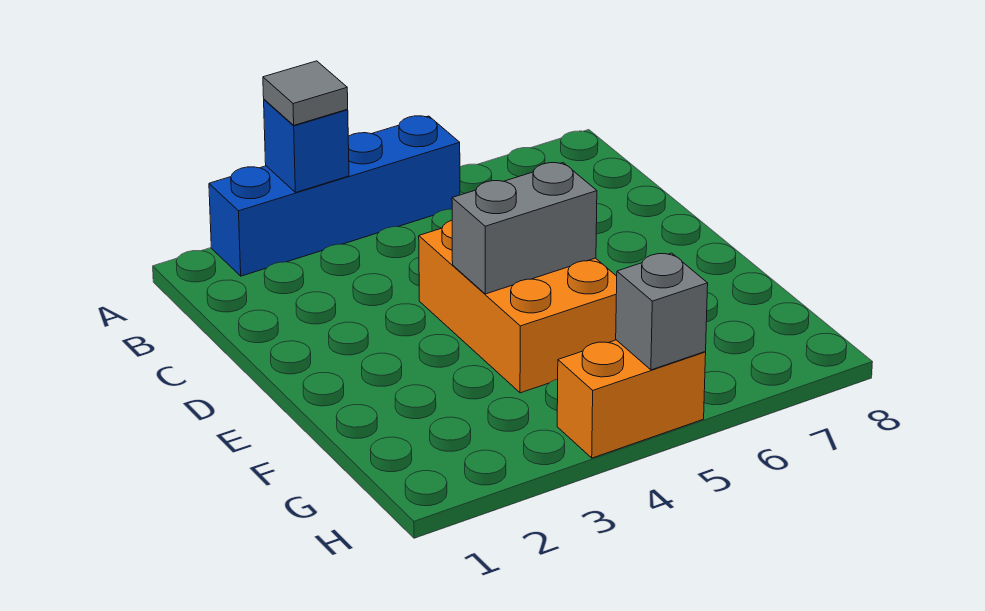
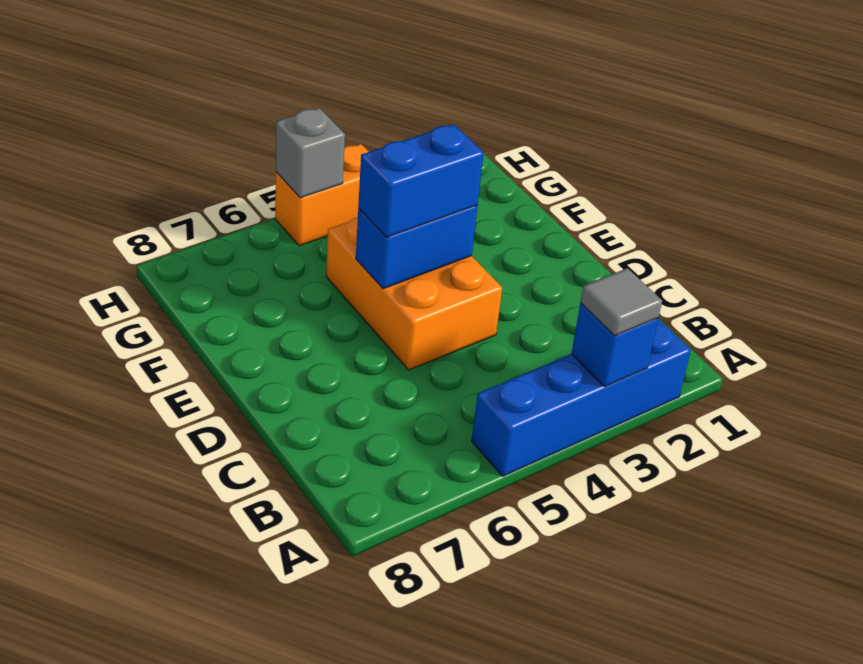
grey brick E4:E5 level 2 -> blue brick E4:E5 level 2
none -> blue brick E4:E5 level 3

